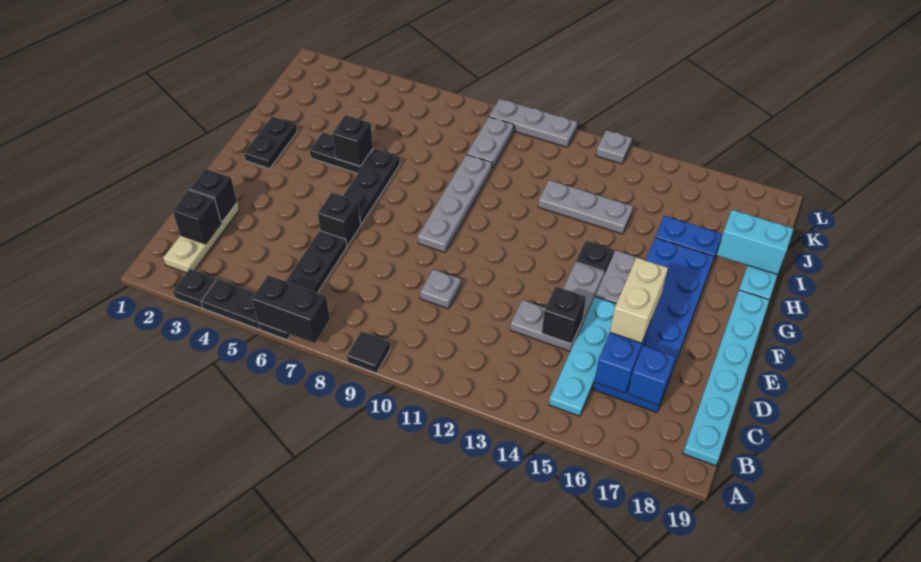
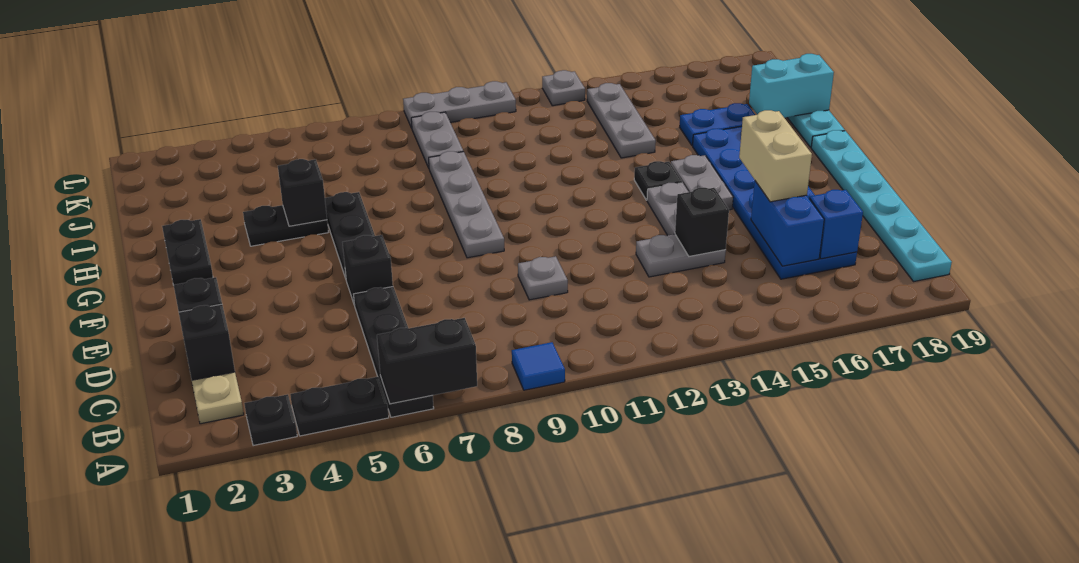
black tile A9 level 1 -> blue tile A9 level 1
cyan plate B15:E15 level 1 -> none
grey plate I12:I14 level 1 -> grey plate I14:K14 level 1

